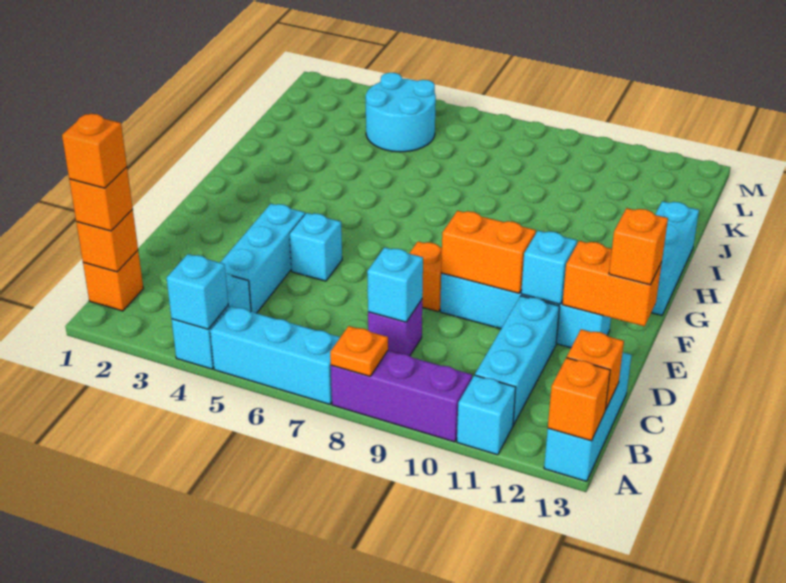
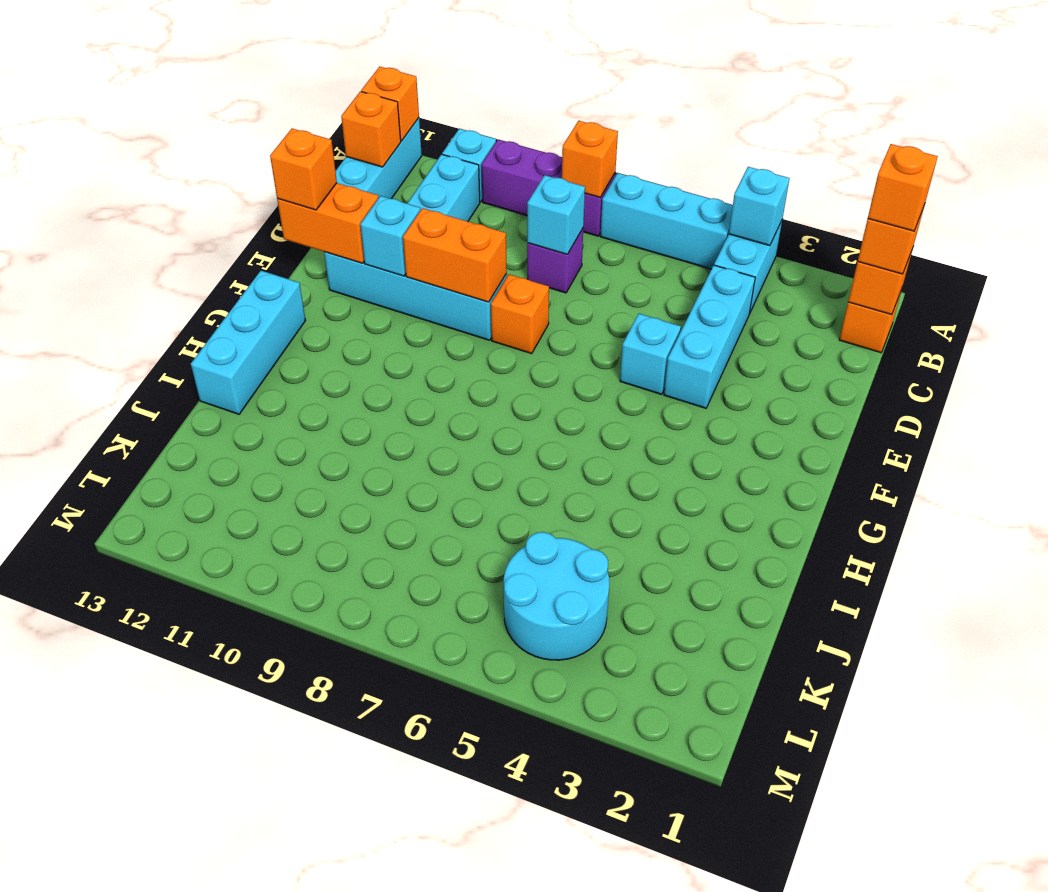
orange plate A8 level 2 -> orange brick A8 level 2

